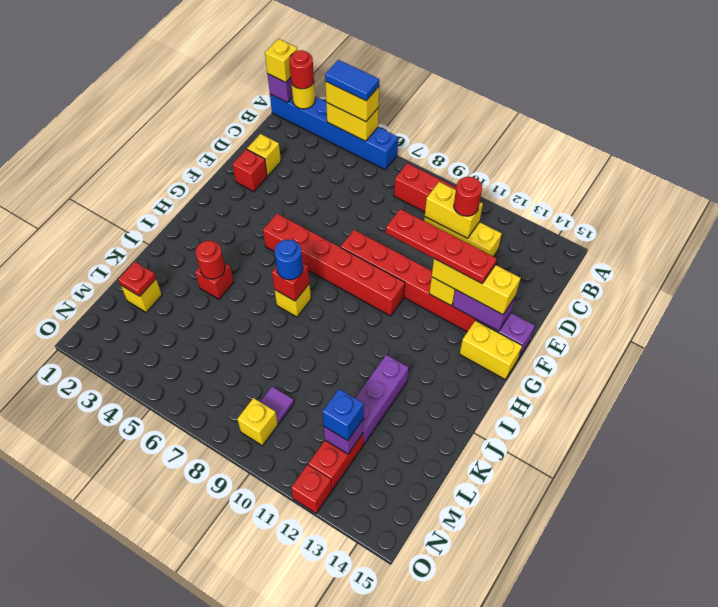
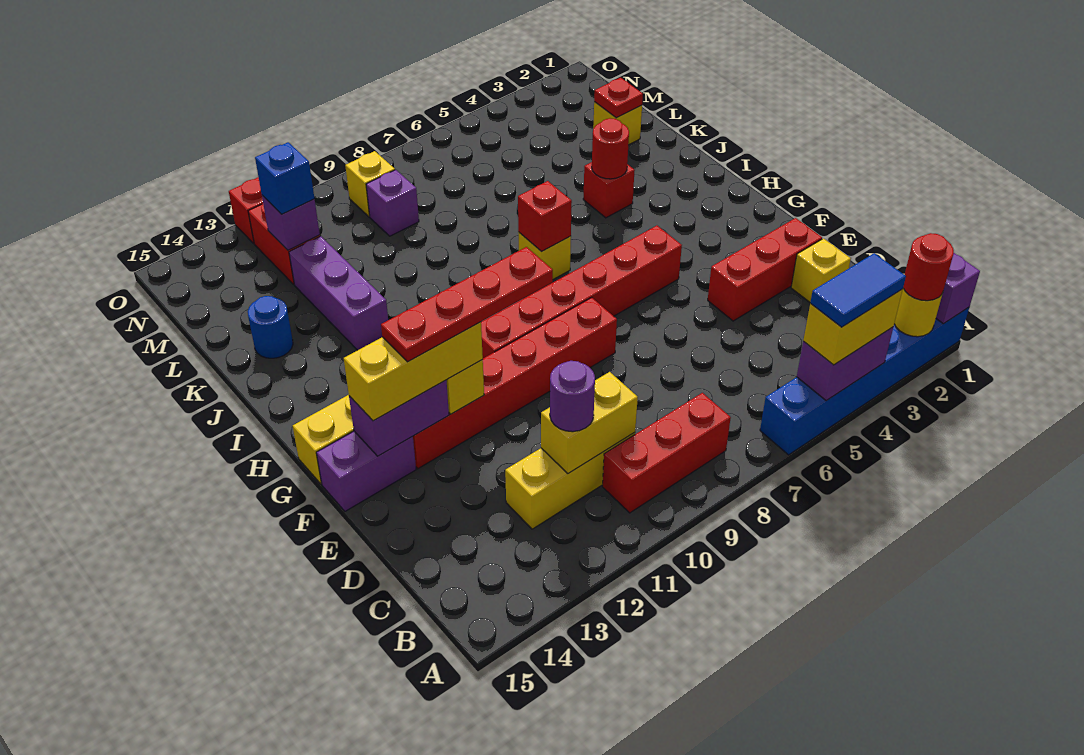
yellow brick A1 level 3 -> none
yellow brick A4:A5 level 2 -> purple brick A4:A5 level 2
red round brick C11 level 3 -> purple round brick C11 level 3
red brick E2 level 1 -> red brick E2:E4 level 1
blue round brick I7 level 3 -> blue round brick K14 level 1
purple tile M9 level 1 -> purple brick M9 level 1

